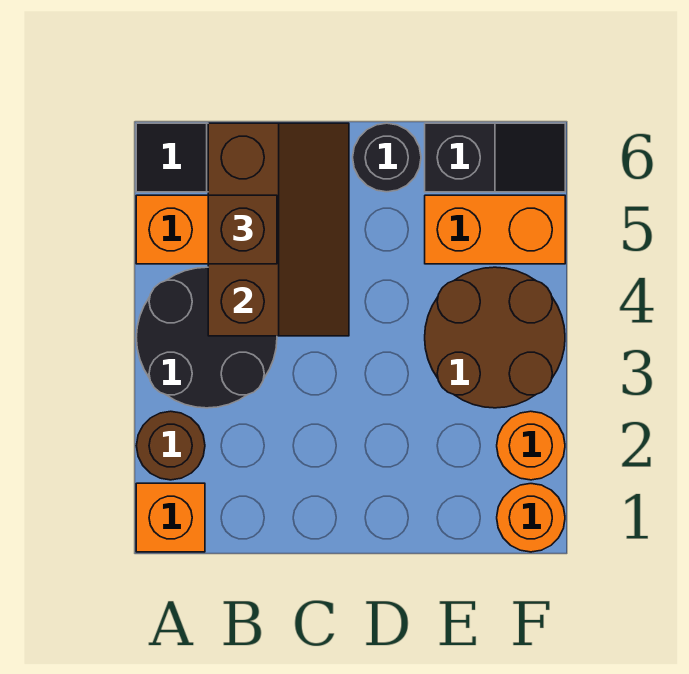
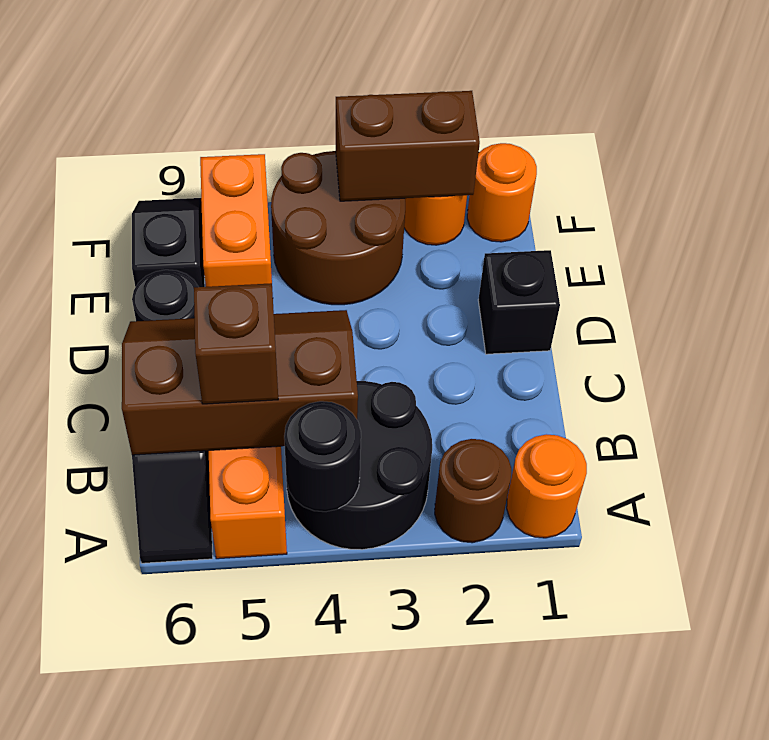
orange brick A1 level 1 -> orange round brick A1 level 1
none -> black round brick A4 level 2
none -> black brick D1 level 1
none -> brown brick F2:F3 level 2

